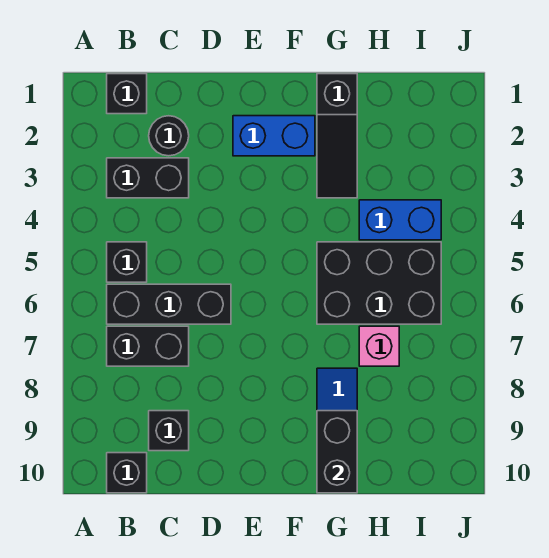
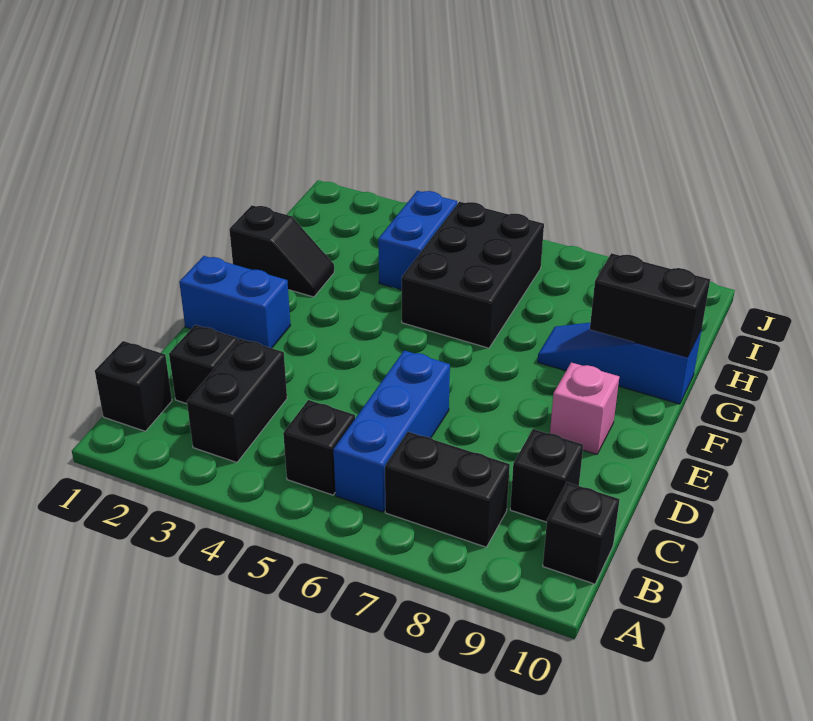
black brick B6:D6 level 1 -> blue brick B6:D6 level 1
black brick B7:C7 level 1 -> black brick B7:B8 level 1
black round brick C2 level 1 -> black brick C2 level 1
blue brick E2:F2 level 1 -> blue brick E1:E2 level 1
black slope G1:G3 level 1 top 1 -> black slope G1:G2 level 1 top 1
pink brick H7 level 1 -> pink brick E9 level 1

